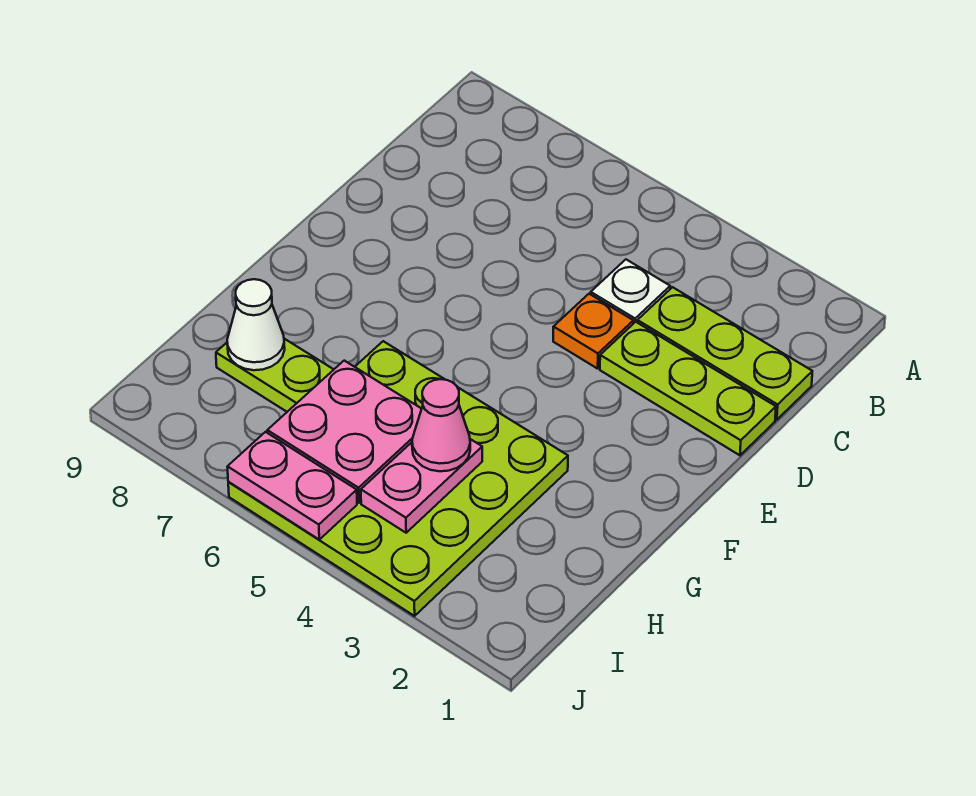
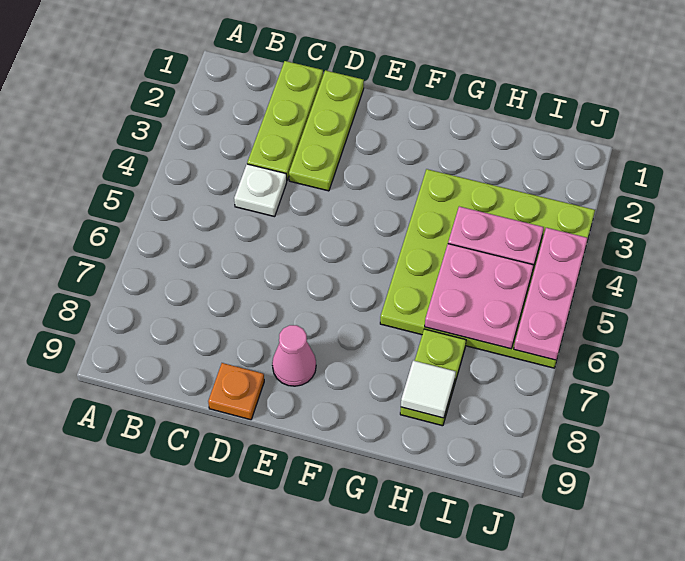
orange plate D4 level 1 -> orange plate D9 level 1
pink cone H4 level 3 -> pink cone E8 level 1
white cone H8 level 2 -> white tile H8 level 2
pink plate J5:J6 level 2 -> pink plate J4:J6 level 2

